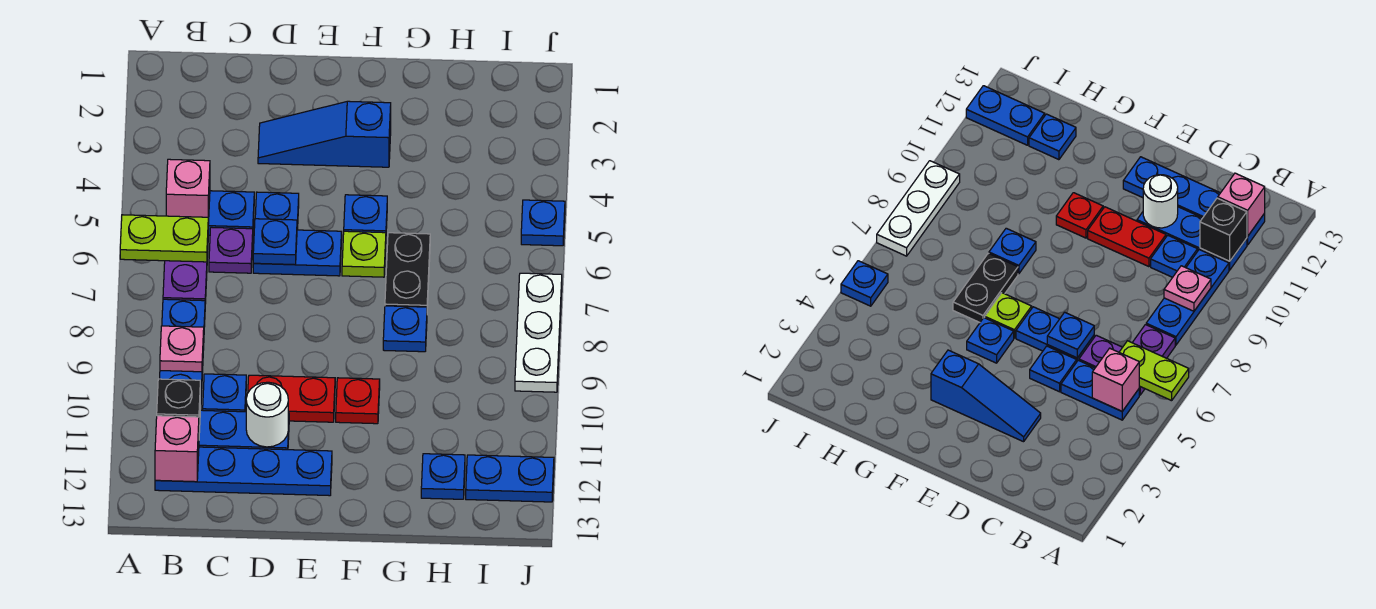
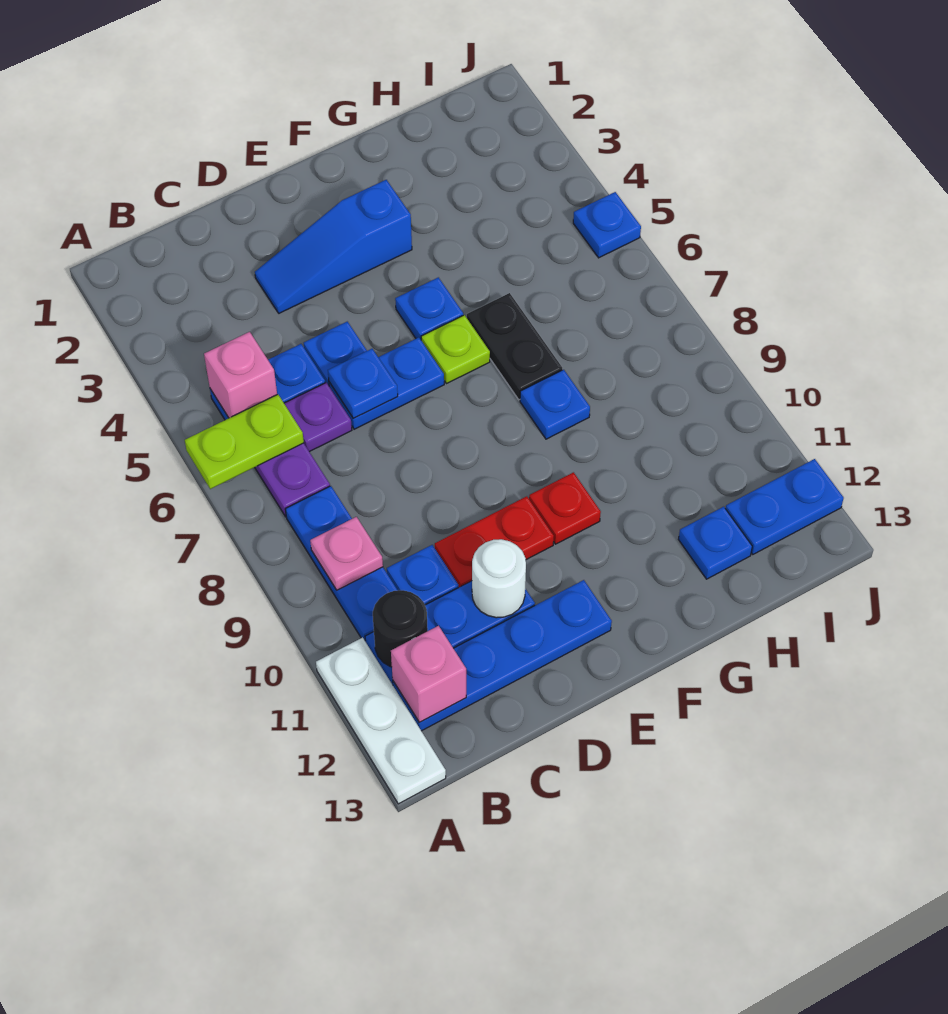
black brick B11 level 2 -> black round brick B11 level 2
white plate J7:J9 level 1 -> white plate A11:A13 level 1

